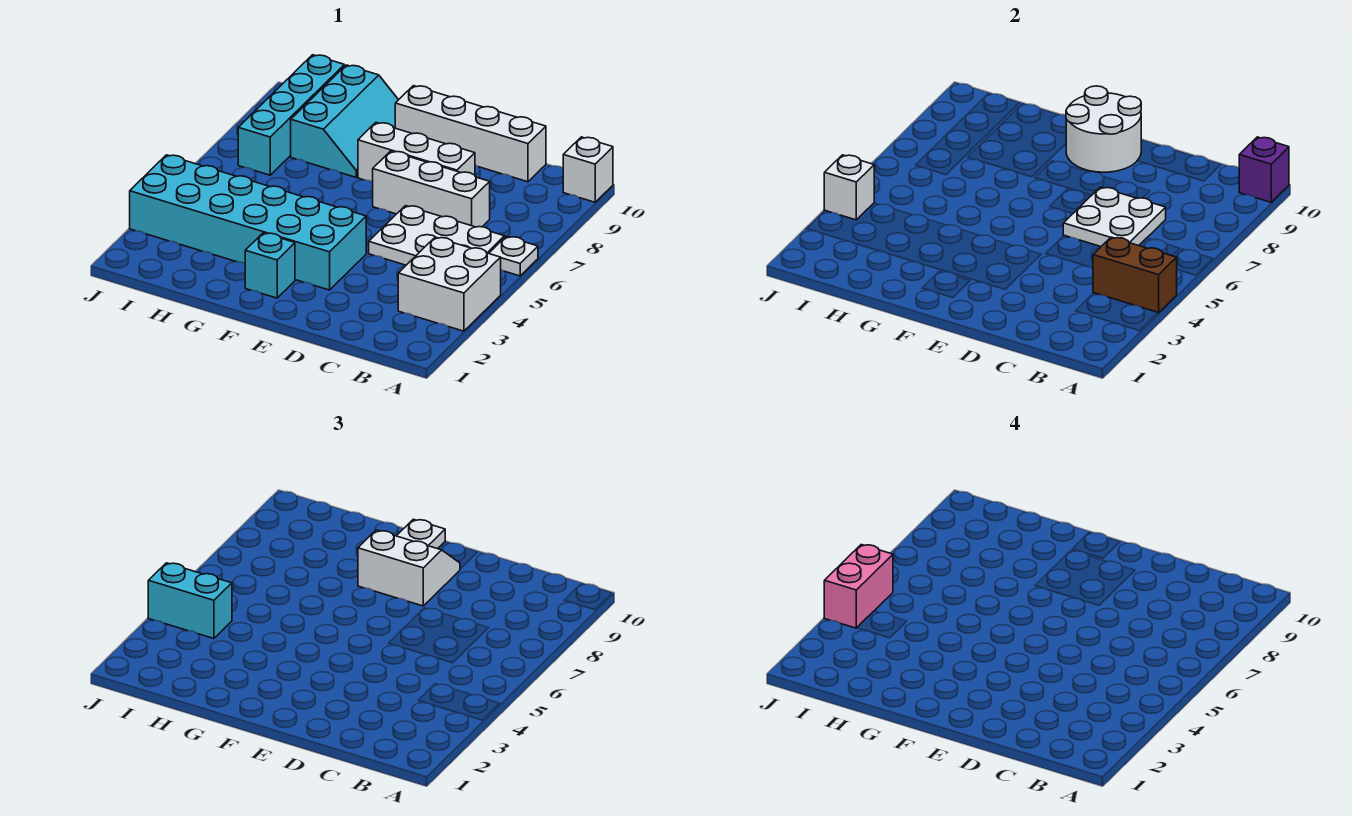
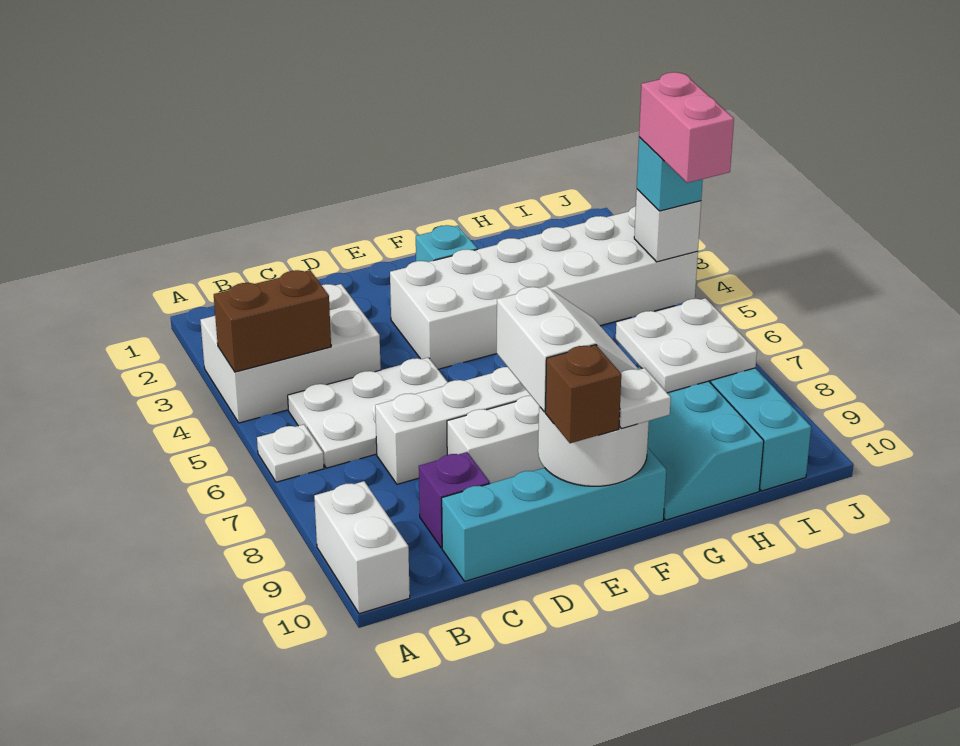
white brick A3:B4 level 1 -> white brick A3:C4 level 1
white brick A10 level 1 -> white brick A9:A10 level 1
purple brick A10 level 2 -> purple brick C9 level 1
white plate C6:D7 level 2 -> white plate H7:I8 level 2
white brick C10:F10 level 1 -> cyan brick C10:F10 level 1
cyan brick E3:J4 level 1 -> white brick E3:J4 level 1
white slope E8:F9 level 3 top 8 -> white slope E8:F9 level 3 top E
none -> brown brick E10 level 3
cyan brick I4:J4 level 3 -> cyan brick J4 level 3

